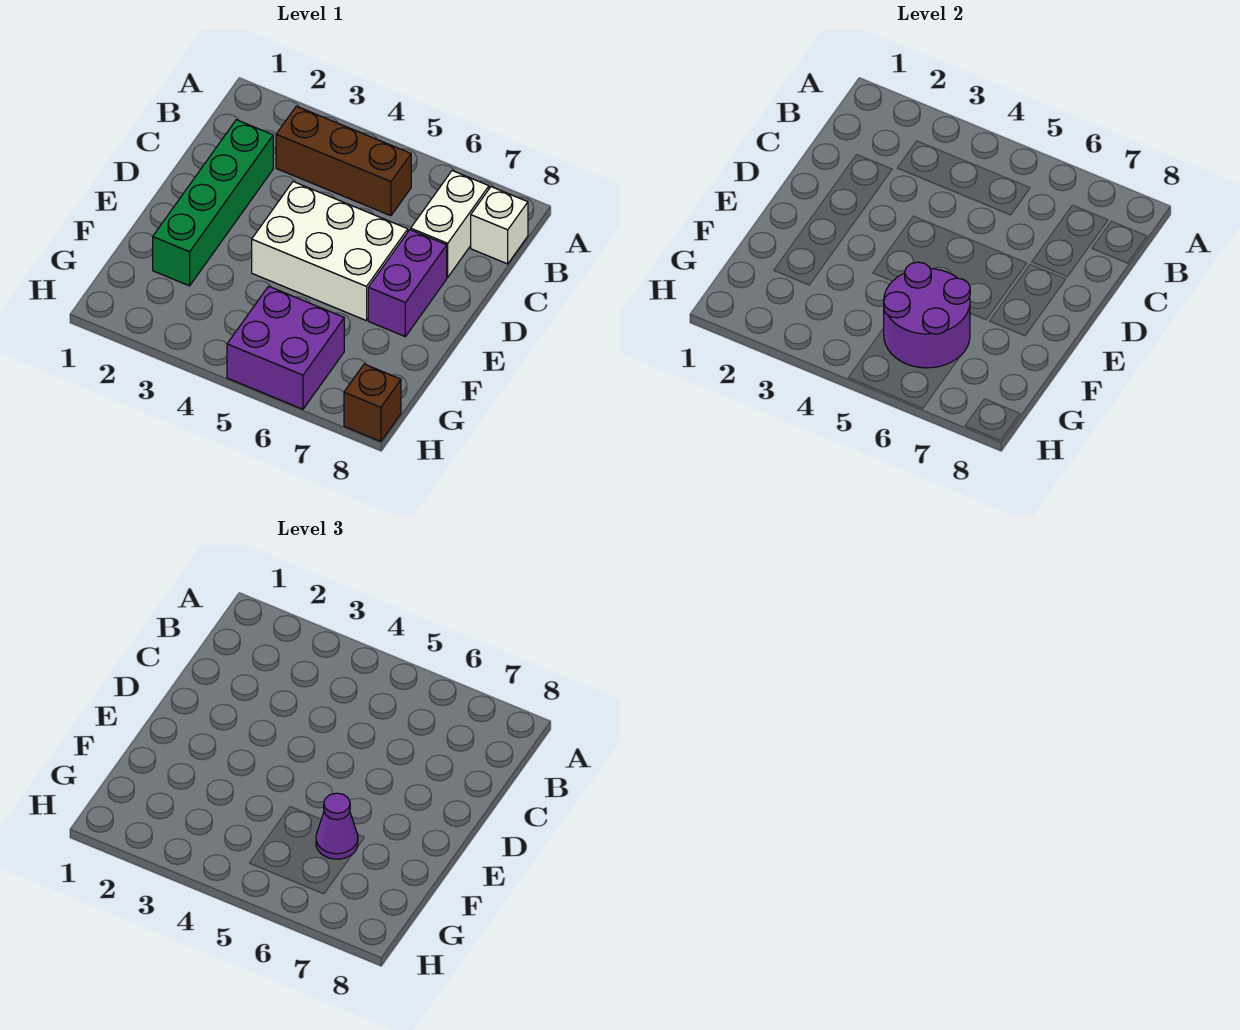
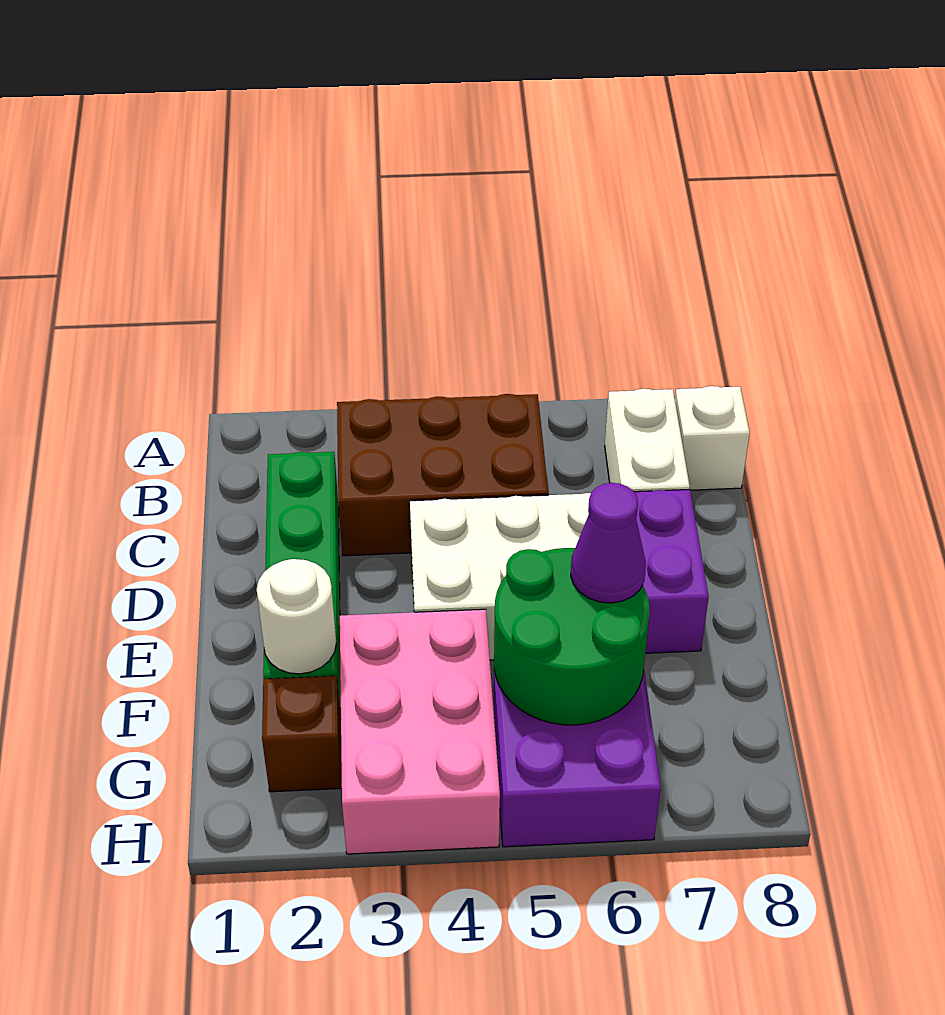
brown brick B3:B5 level 1 -> brown brick B3:C5 level 1
none -> white round brick F2 level 2
none -> pink brick F3:H4 level 1
purple round brick F5:G6 level 2 -> green round brick F5:G6 level 2
brown brick H8 level 1 -> brown brick G2 level 1

